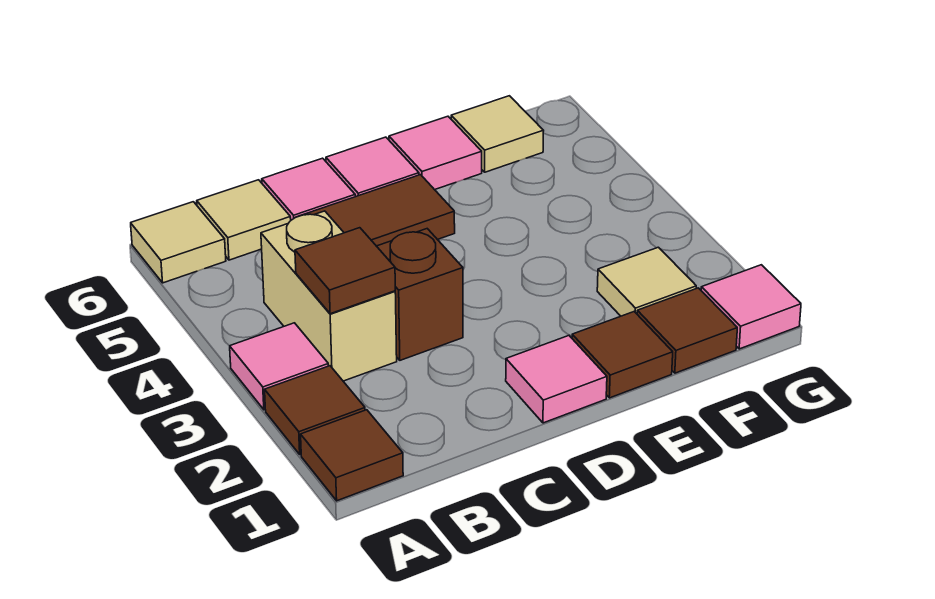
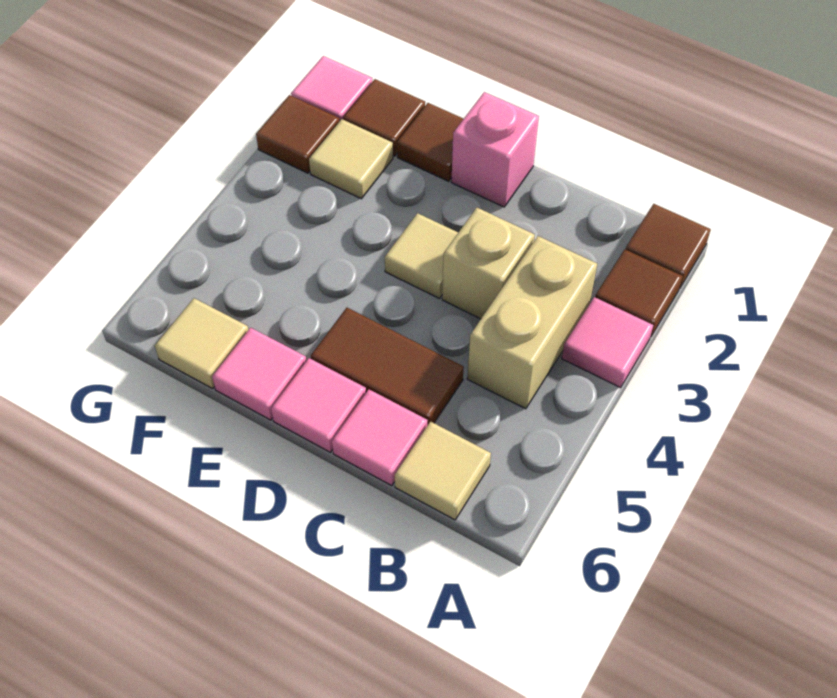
tan tile A6 level 1 -> tan tile D3 level 1
brown tile B3 level 2 -> brown tile G2 level 1
brown brick C3 level 1 -> tan brick C3 level 1
pink tile D1 level 1 -> pink brick D1 level 1

